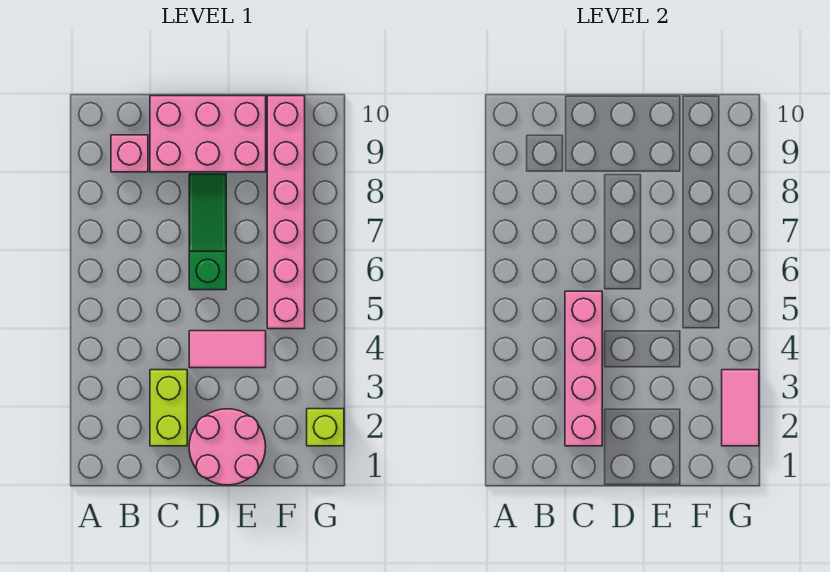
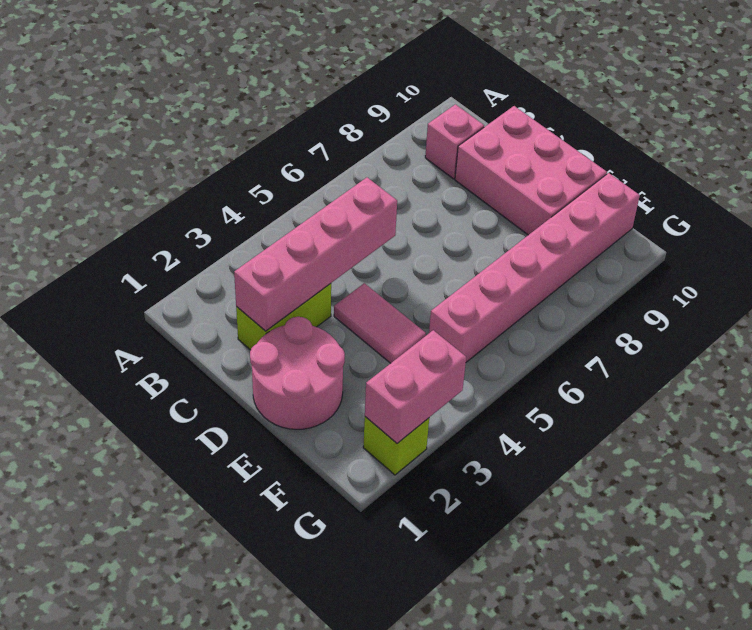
green slope D6:D8 level 1 top 6 -> none
pink tile G2:G3 level 2 -> pink brick G2:G3 level 2

